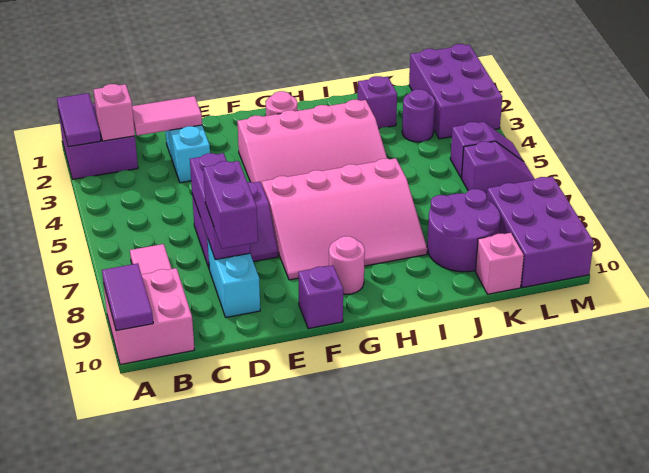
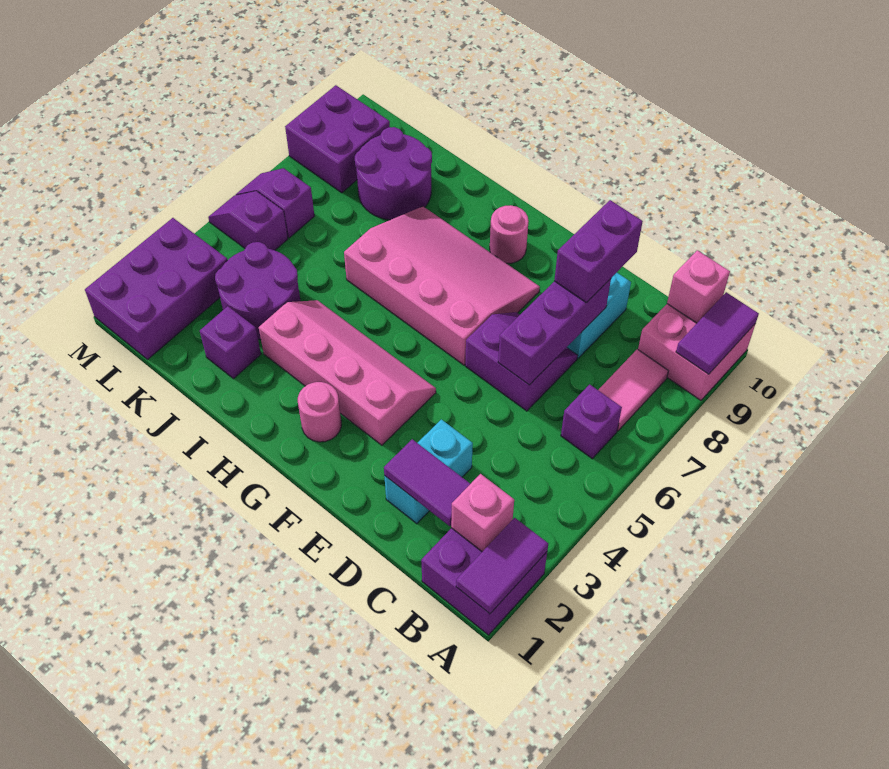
pink tile C2:D2 level 2 -> purple tile C2:D2 level 2
pink slope F3:I5 level 1 top 3 -> pink slope F3:I4 level 1 top 3
purple brick F10 level 1 -> purple brick B6 level 1
purple round brick K3 level 1 -> purple round brick J3:K4 level 1
pink brick K10 level 1 -> pink brick B10 level 2
purple brick L8:M10 level 1 -> purple brick L8:M9 level 1

